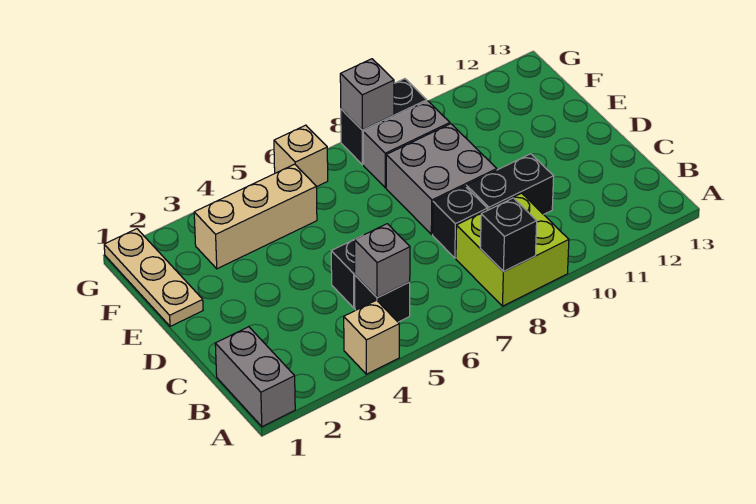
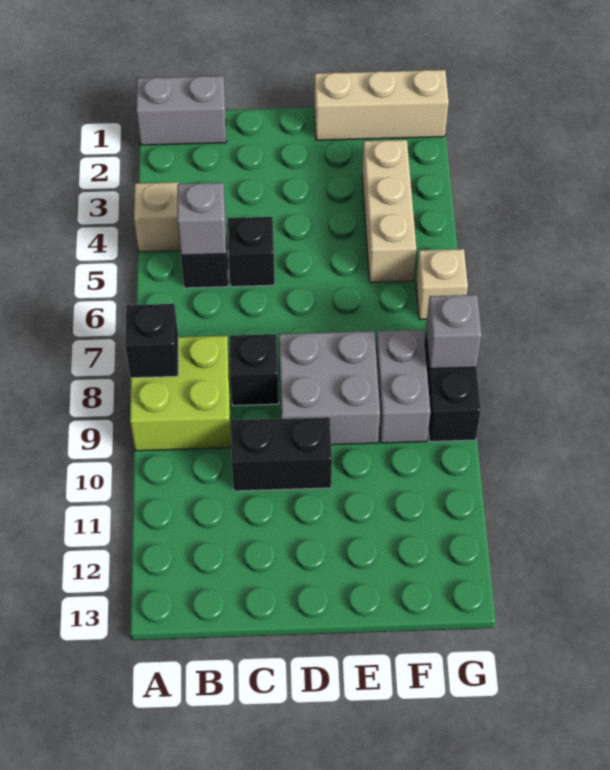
black brick C9:C10 level 1 -> black brick C10:D10 level 1
tan plate E1:G1 level 1 -> tan brick E1:G1 level 1

